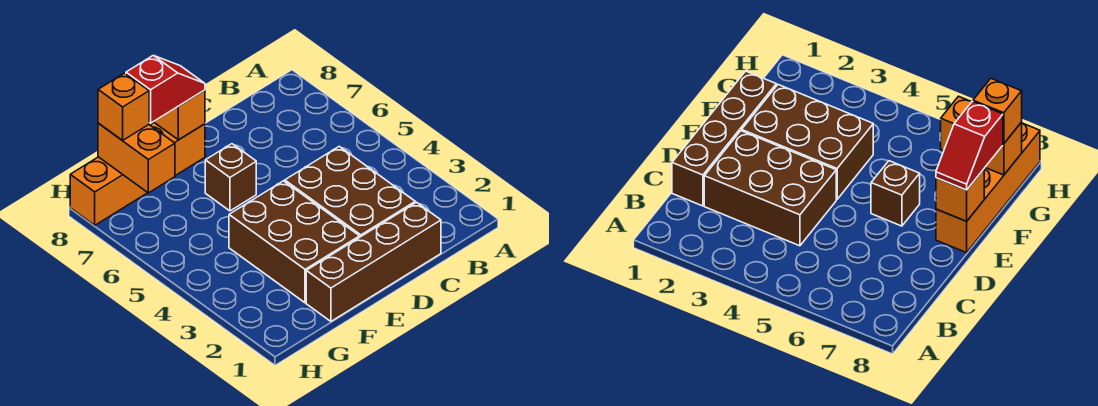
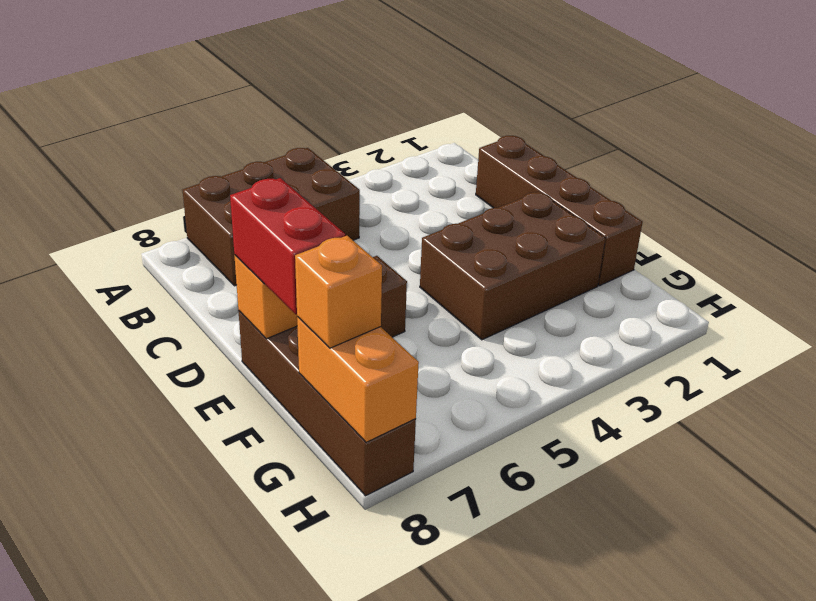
brown brick C2:D4 level 1 -> brown brick A5:B7 level 1
orange brick E8:H8 level 1 -> brown brick E8:H8 level 1
red slope E8:F8 level 3 top F -> red brick E8:F8 level 3
orange brick G7:G8 level 2 -> orange brick G8:H8 level 2

